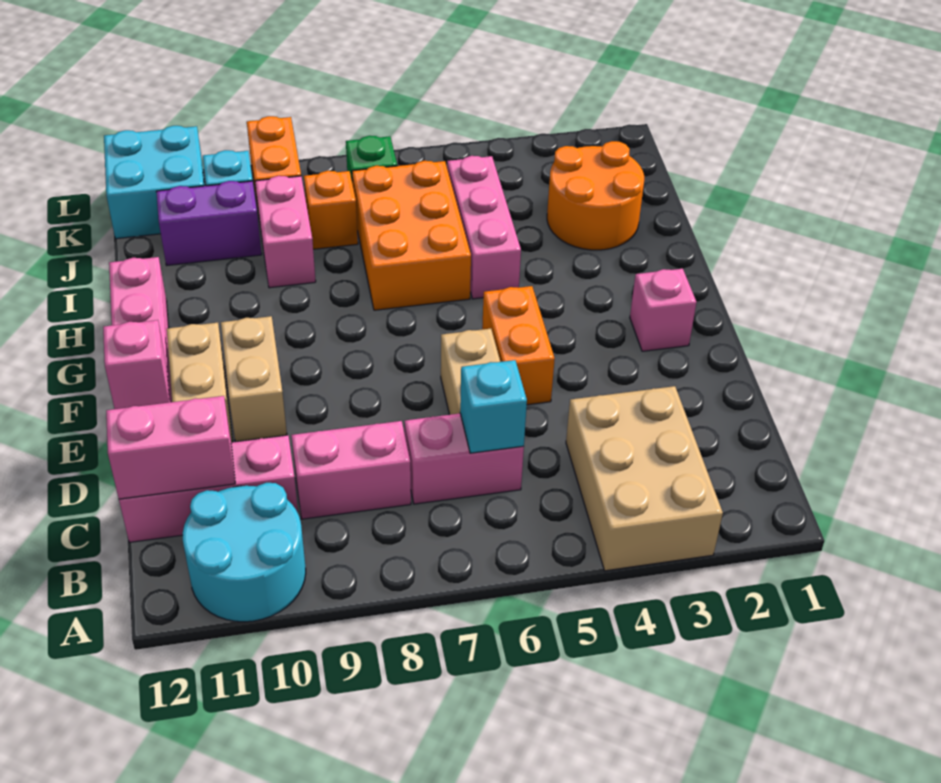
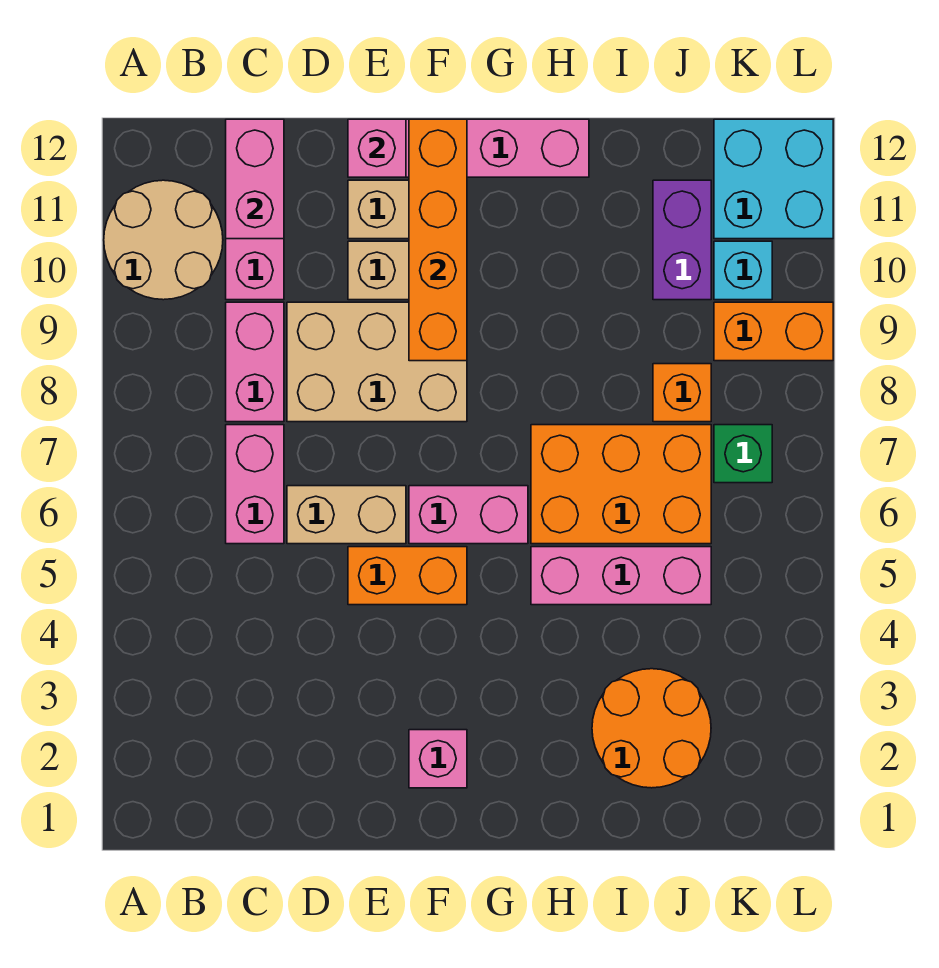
tan brick A3:C4 level 1 -> tan brick D8:F9 level 1
cyan round brick A10:B11 level 1 -> tan round brick A10:B11 level 1
cyan brick C6 level 2 -> none
none -> orange brick F9:F12 level 2
pink brick I9:J9 level 1 -> pink brick F6:G6 level 1

